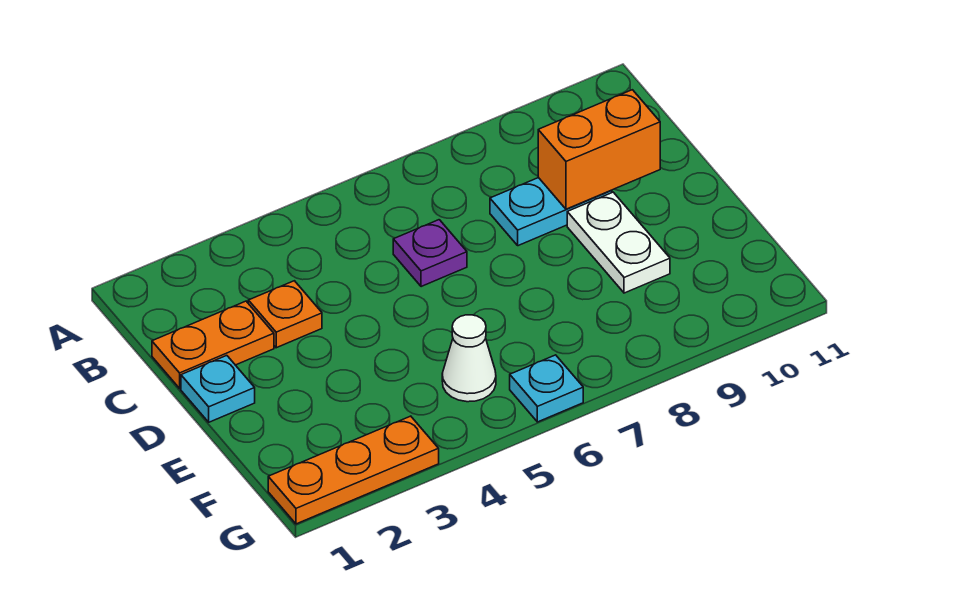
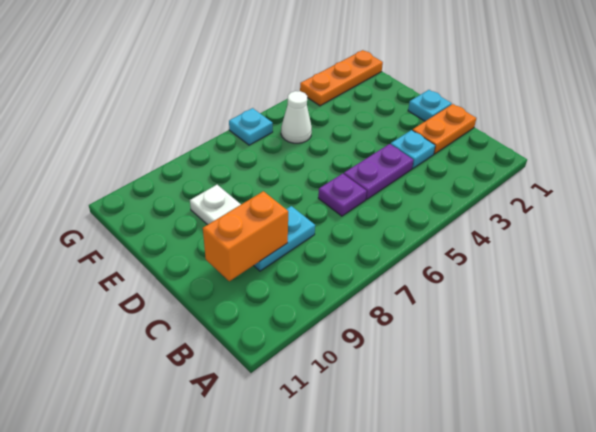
orange plate C3 level 1 -> cyan plate C3 level 1
none -> purple plate C4:C5 level 1

